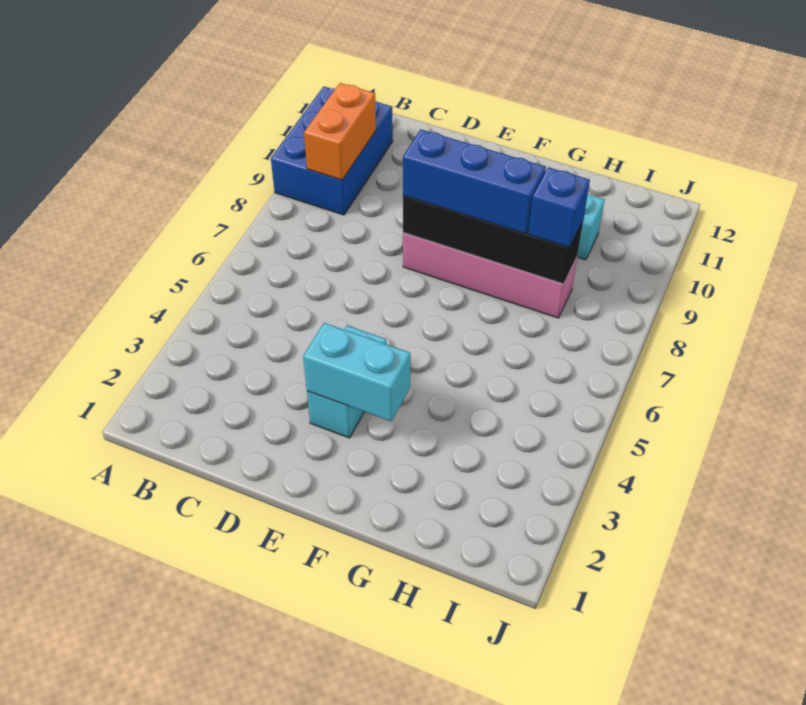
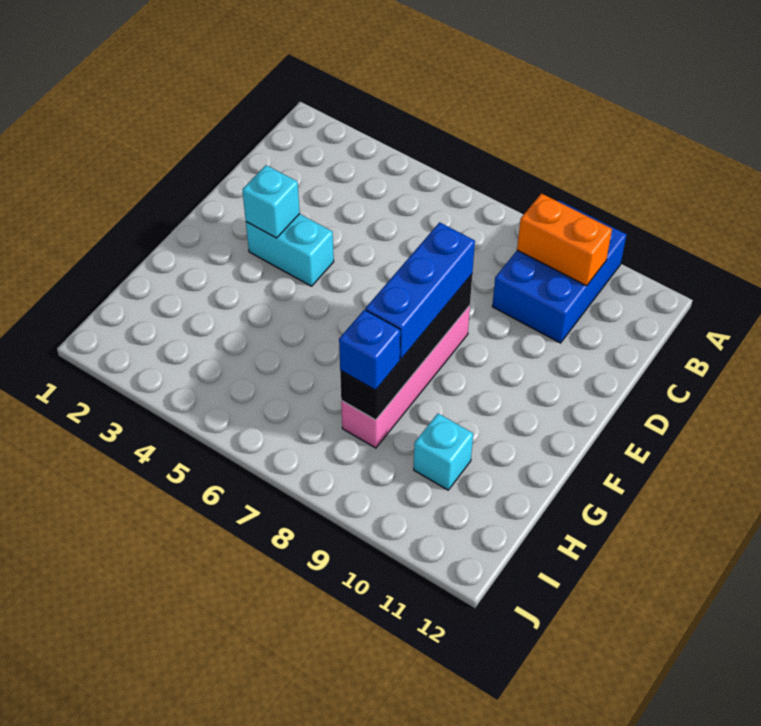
blue brick A9:B11 level 1 -> blue brick A9:C10 level 1
cyan brick E3:F3 level 2 -> cyan brick E3 level 2

